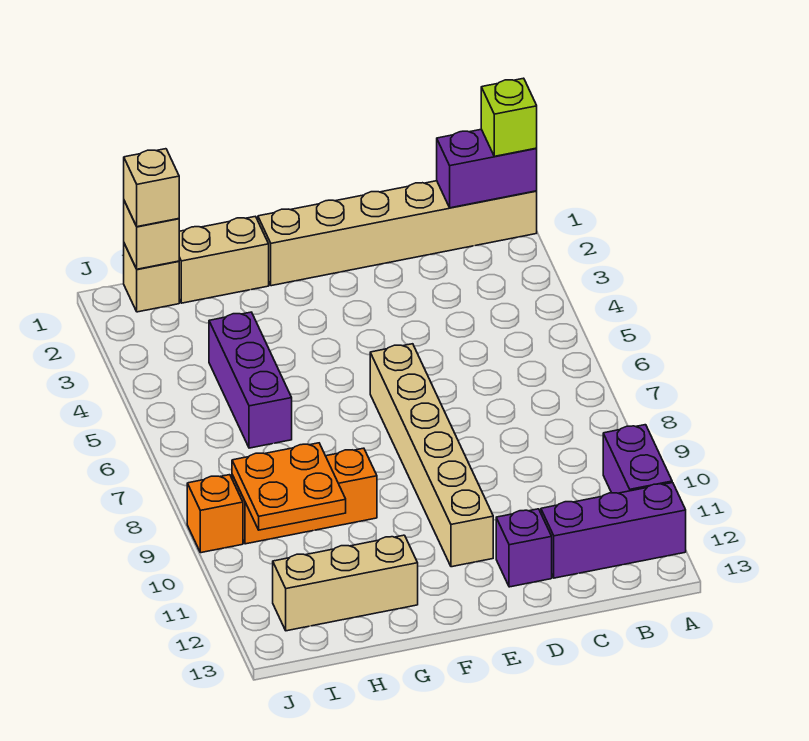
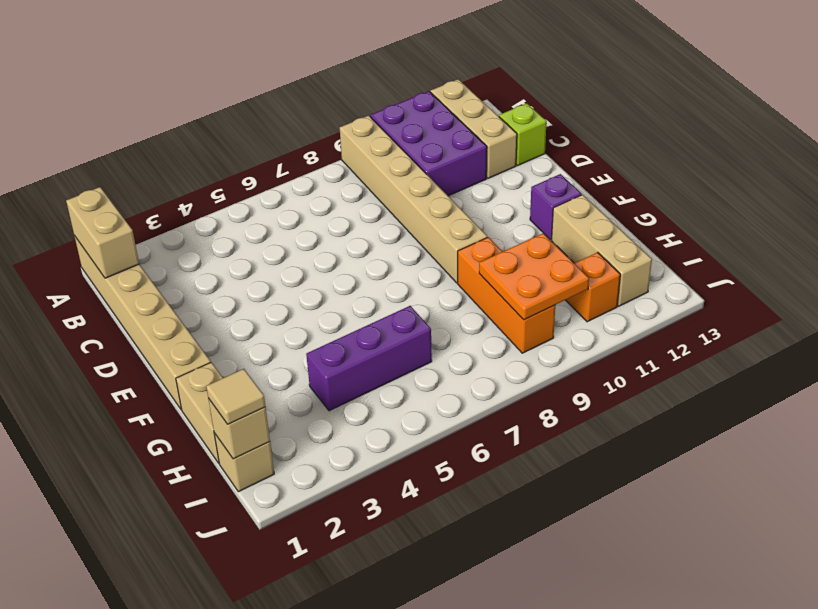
purple brick A1:B1 level 2 -> tan brick A1:B1 level 2
lime brick A1 level 3 -> lime brick C13 level 1
purple brick A10:A11 level 1 -> purple brick A10:C11 level 1
purple brick A12:C12 level 1 -> tan brick A12:C12 level 1
purple brick D12 level 1 -> purple brick F12 level 1
tan brick E6:E11 level 1 -> tan brick A9:F9 level 1
tan brick I1 level 3 -> tan tile I1 level 3
orange brick J9 level 1 -> orange brick I11 level 1

